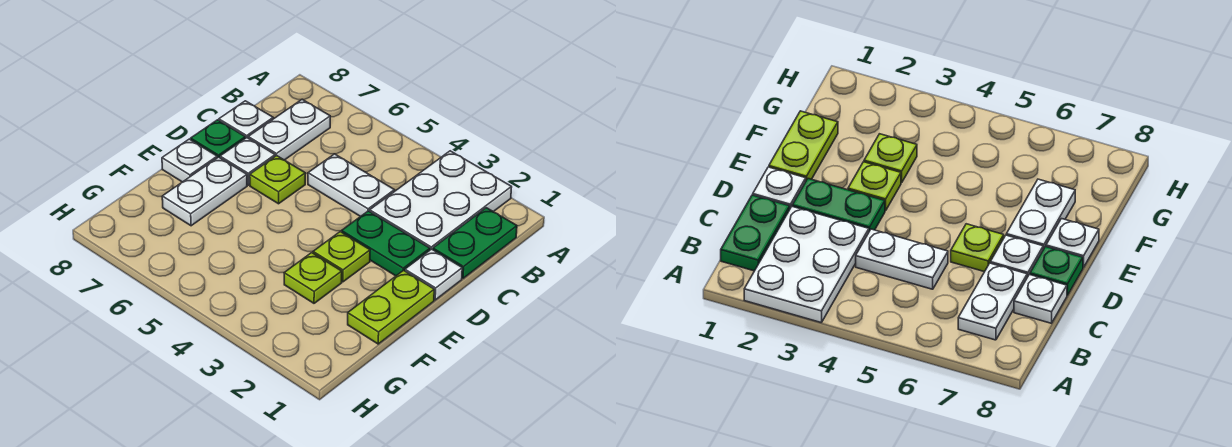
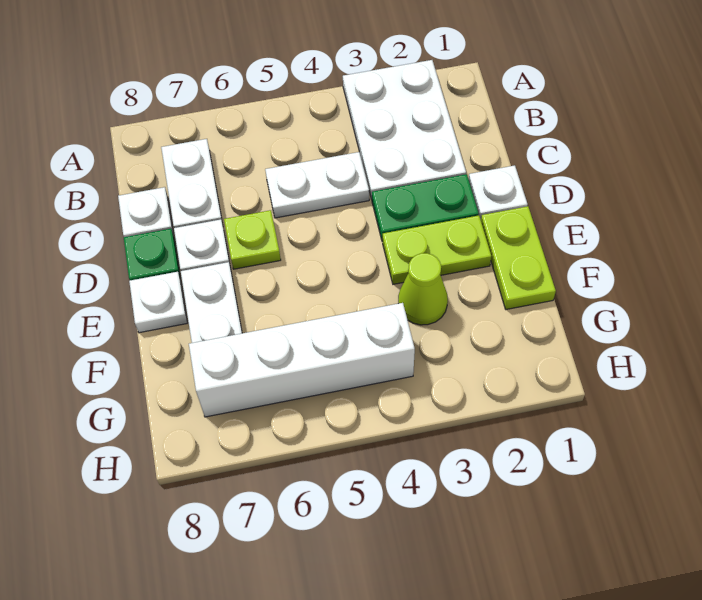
green plate B1:C1 level 1 -> none
lime plate E3 level 1 -> lime plate E2:E3 level 1
lime plate F3 level 1 -> lime cone F3 level 1
none -> white brick G4:G7 level 1

